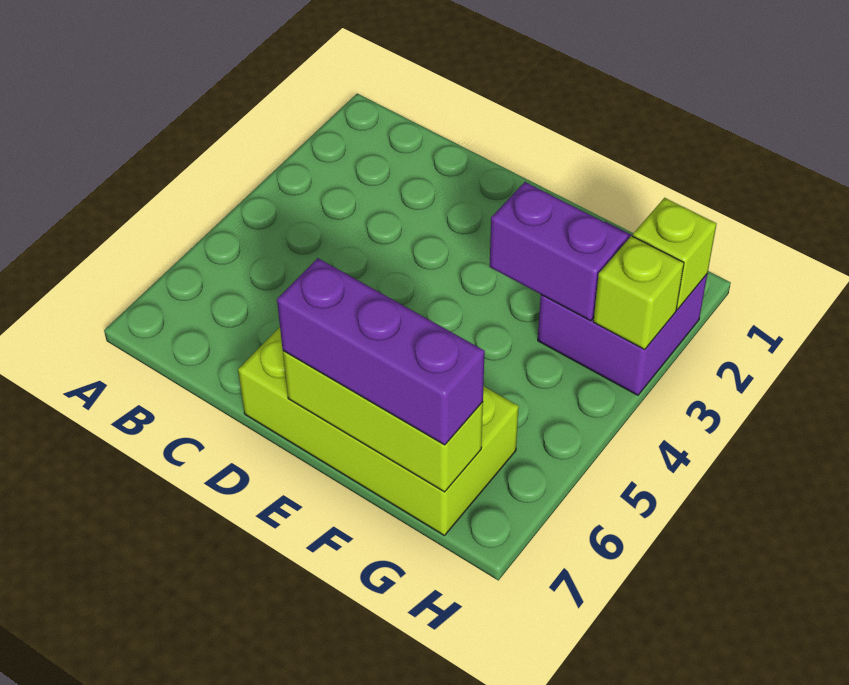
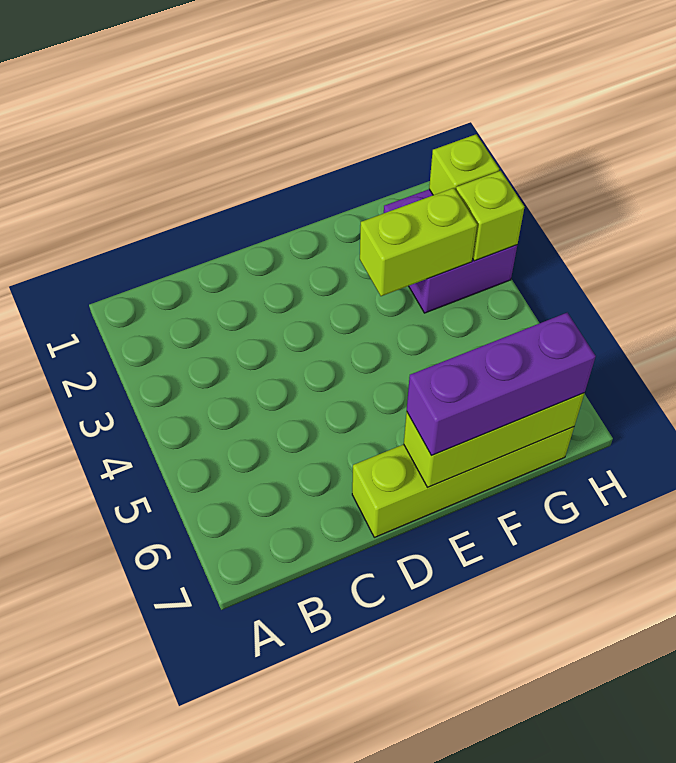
lime brick D6:G7 level 1 -> lime brick D7:G7 level 1
purple brick F3:G3 level 2 -> lime brick F3:G3 level 2

